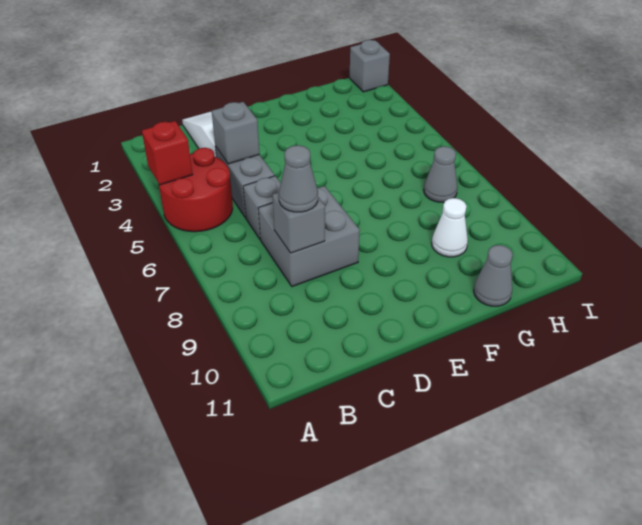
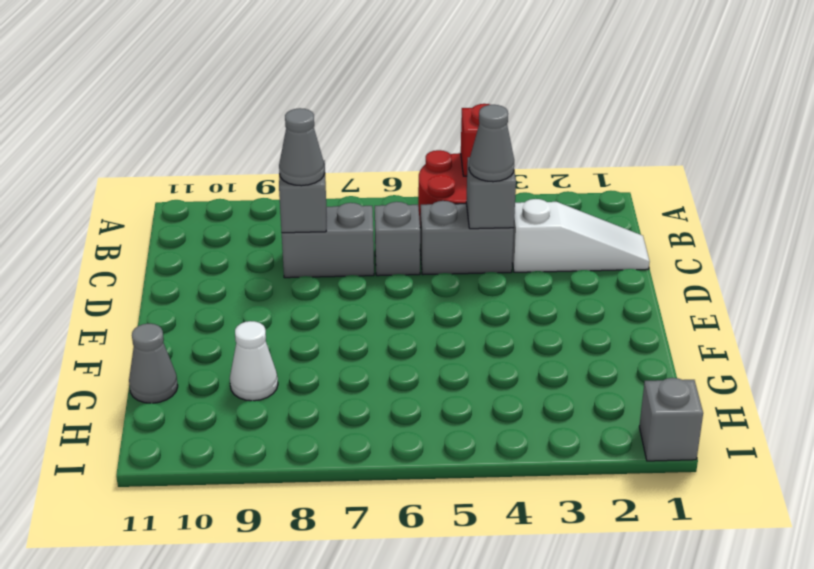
grey brick C7:D8 level 1 -> grey brick C7:C8 level 1
grey cone H7 level 1 -> grey cone C4 level 3

